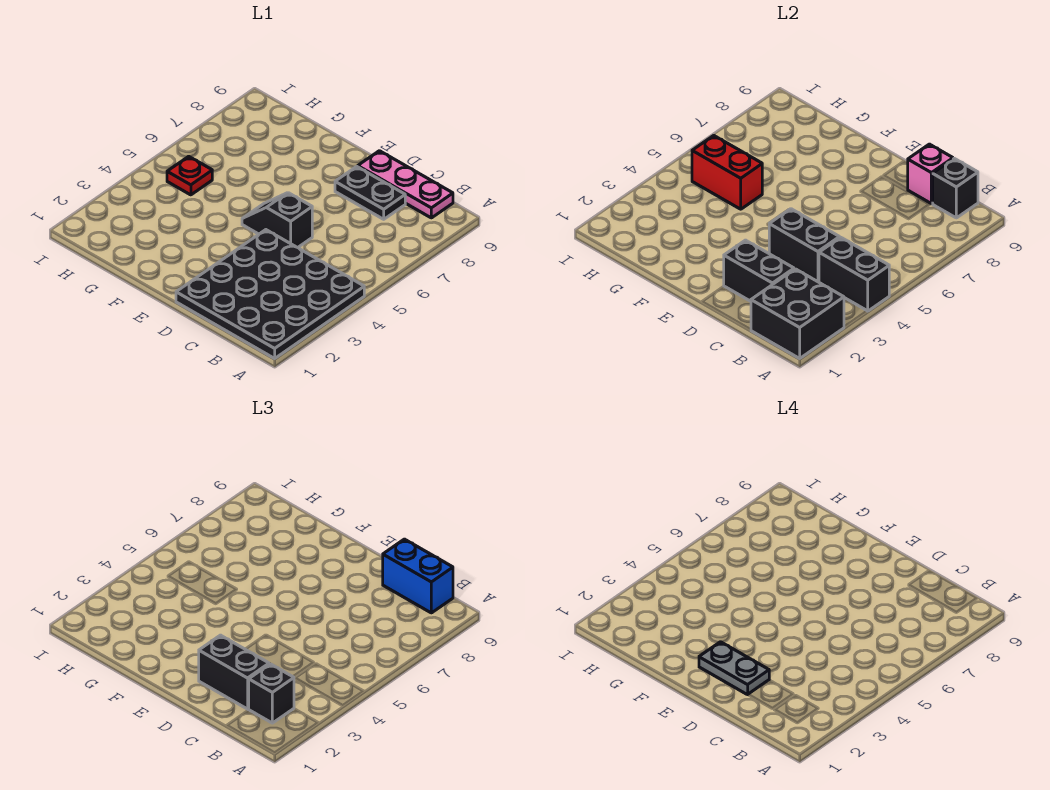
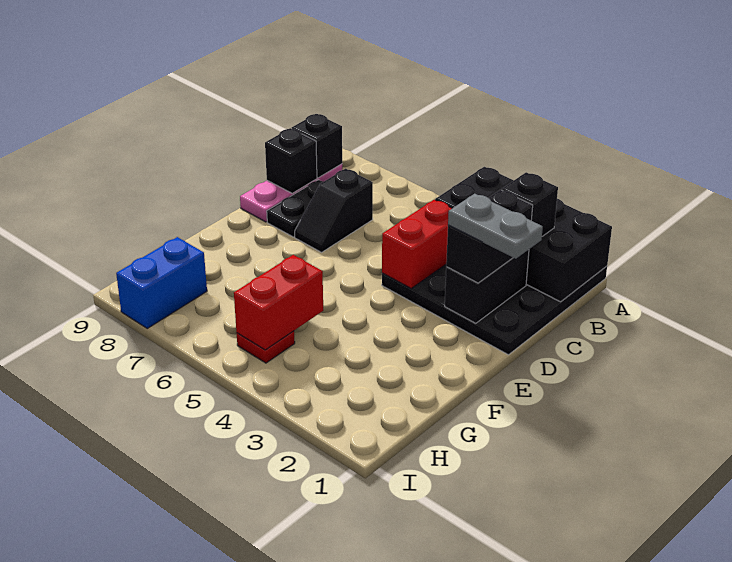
blue brick B9:C9 level 3 -> blue brick H8:I8 level 1
black brick C4:D4 level 2 -> red brick C4:D4 level 2
pink brick C9 level 2 -> black brick C9 level 2
grey plate D2:E2 level 4 -> grey plate D1:D2 level 4
black slope D5:E5 level 1 top D -> black slope C7:D7 level 1 top C

